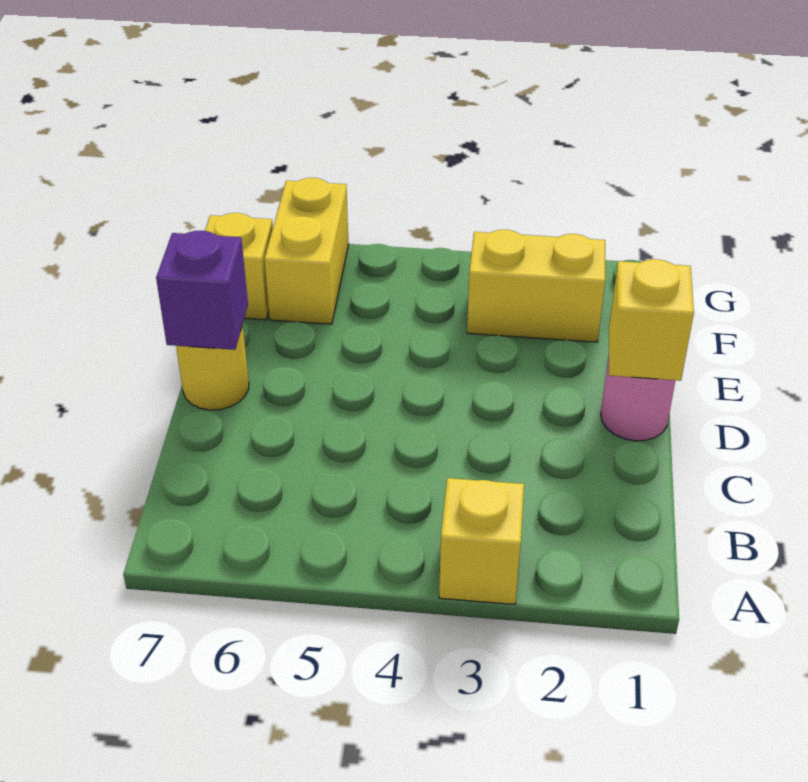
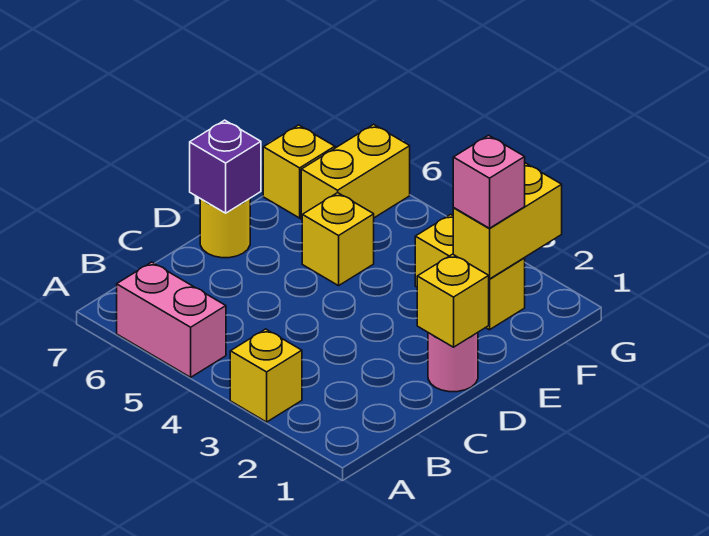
none -> pink brick A5:A6 level 1
none -> yellow brick E5 level 1
none -> yellow brick F2:G2 level 2
none -> pink brick F2 level 3

